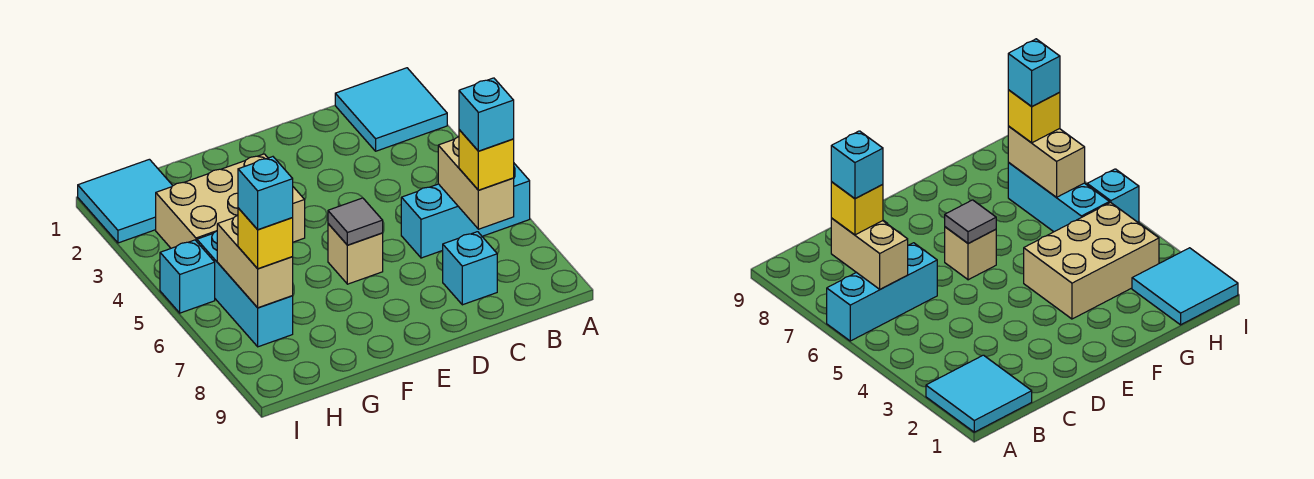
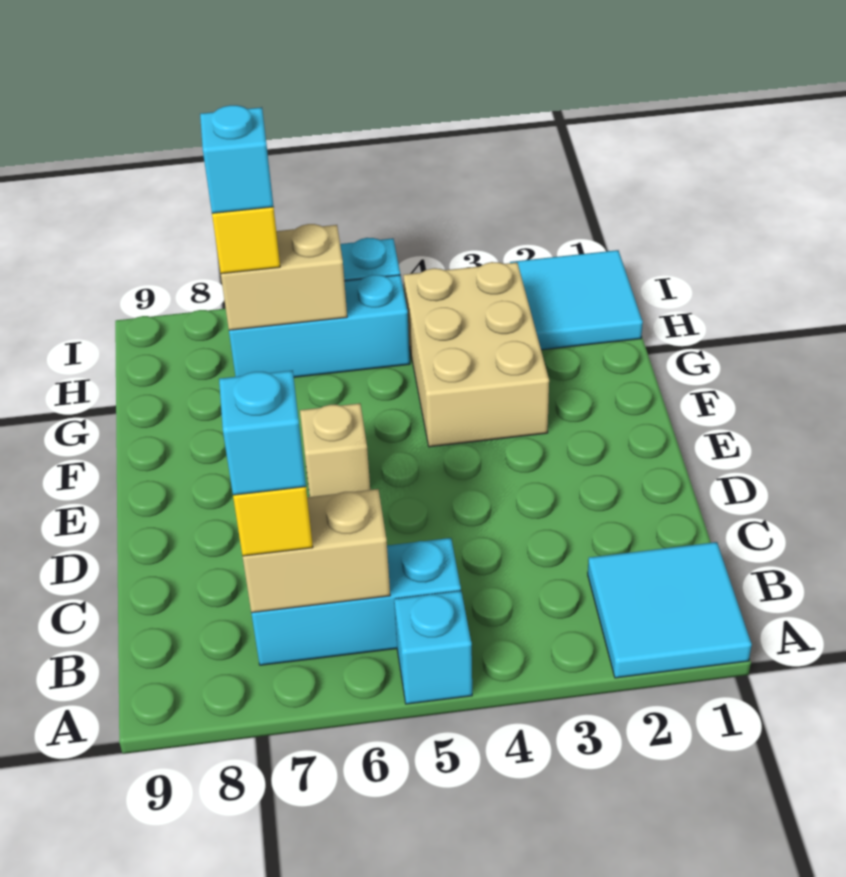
cyan brick A6:C6 level 1 -> cyan brick B5:B7 level 1
cyan brick C8 level 1 -> cyan brick A5 level 1
grey tile E6 level 2 -> none

